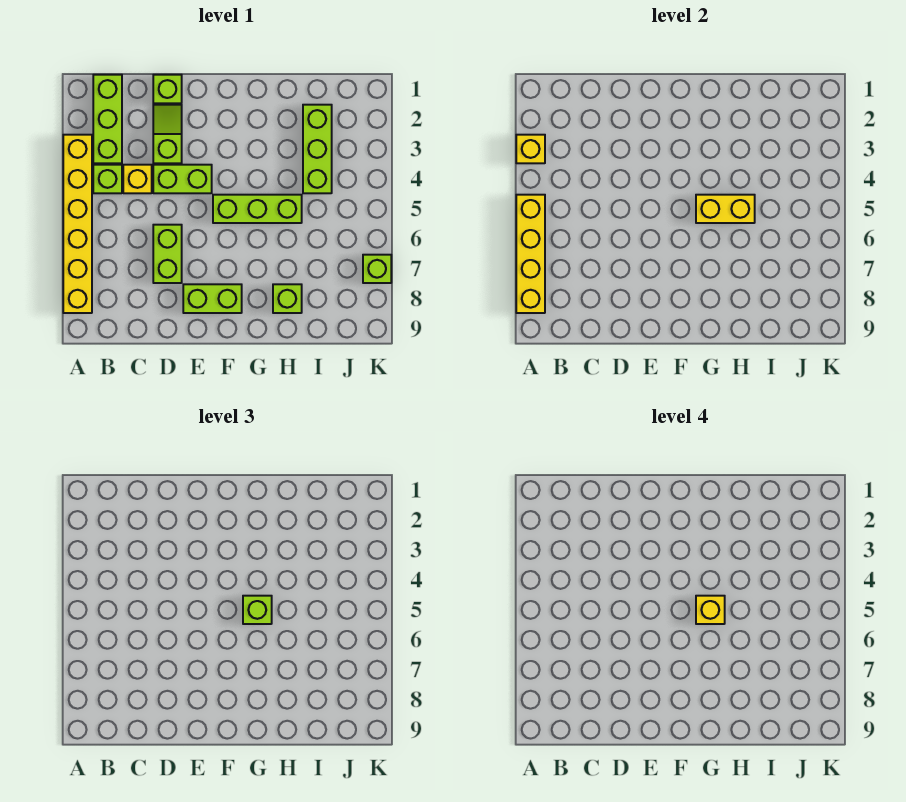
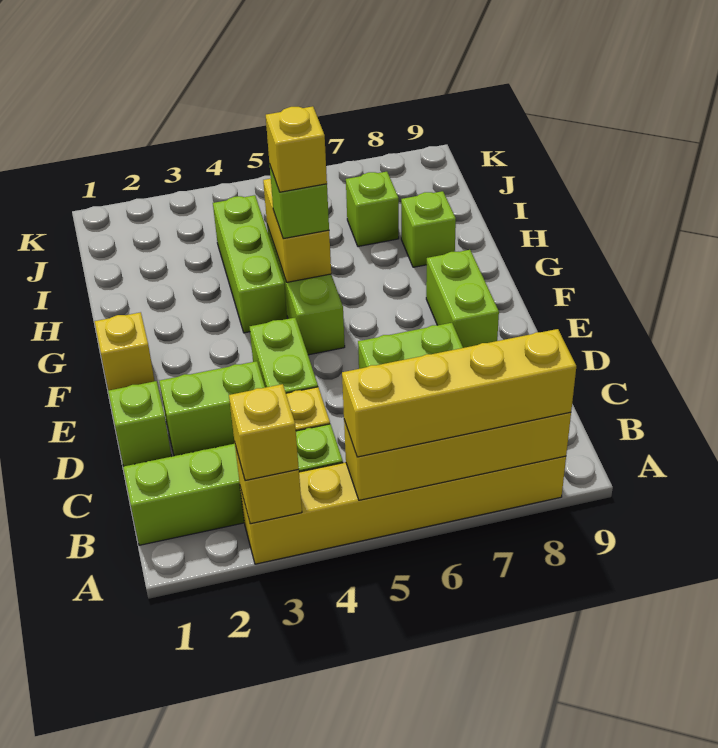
none -> yellow brick A3 level 3
none -> yellow brick A5:A8 level 3
lime slope D2:D3 level 1 top 3 -> lime brick D2:D3 level 1
none -> yellow brick F1 level 1
lime brick I2:I4 level 1 -> lime brick G4:I4 level 1
lime brick K7 level 1 -> lime brick I7 level 1

